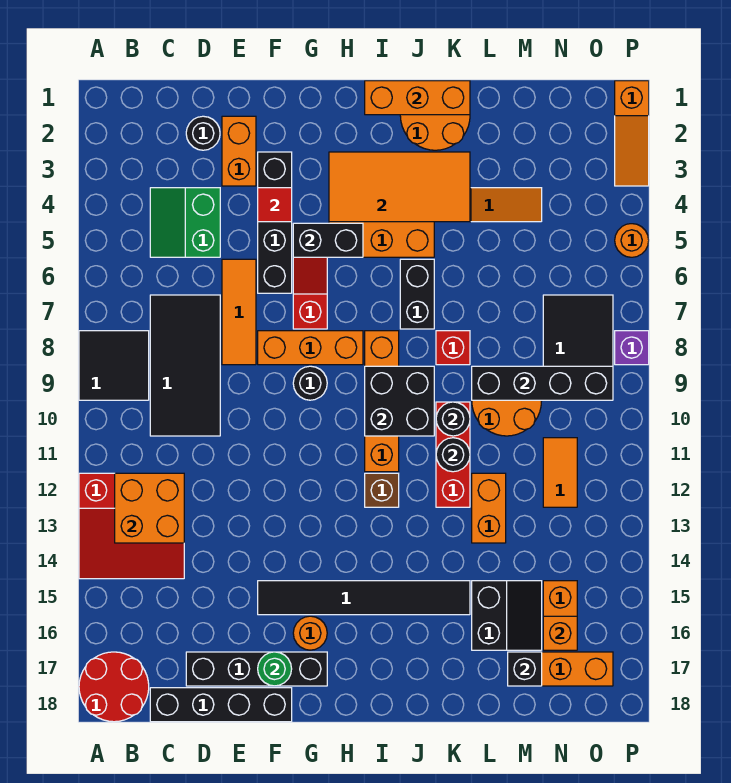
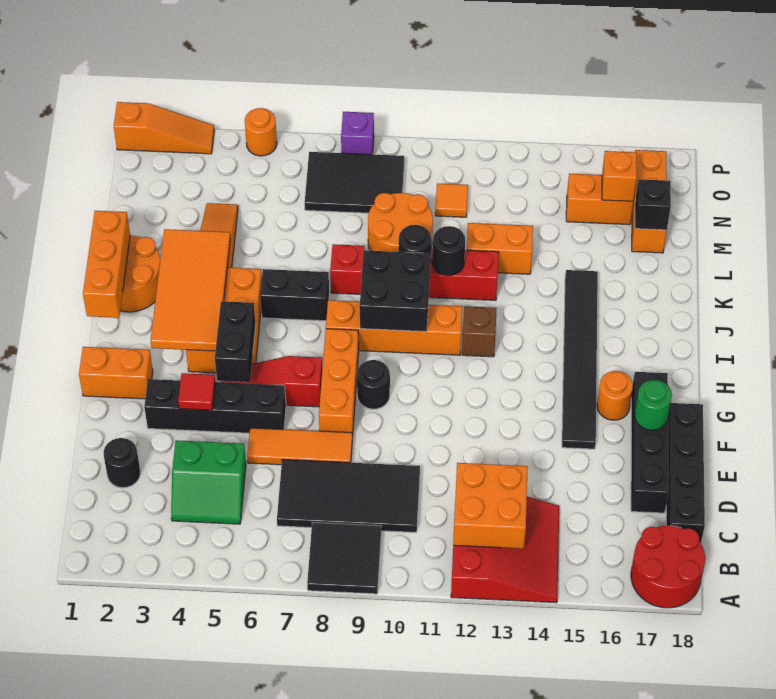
orange brick E2:E3 level 1 -> orange brick G1:G2 level 1
black brick L9:O9 level 2 -> none
black slope L15:M16 level 1 top L -> none
orange tile N11:N12 level 1 -> orange tile N11 level 1

